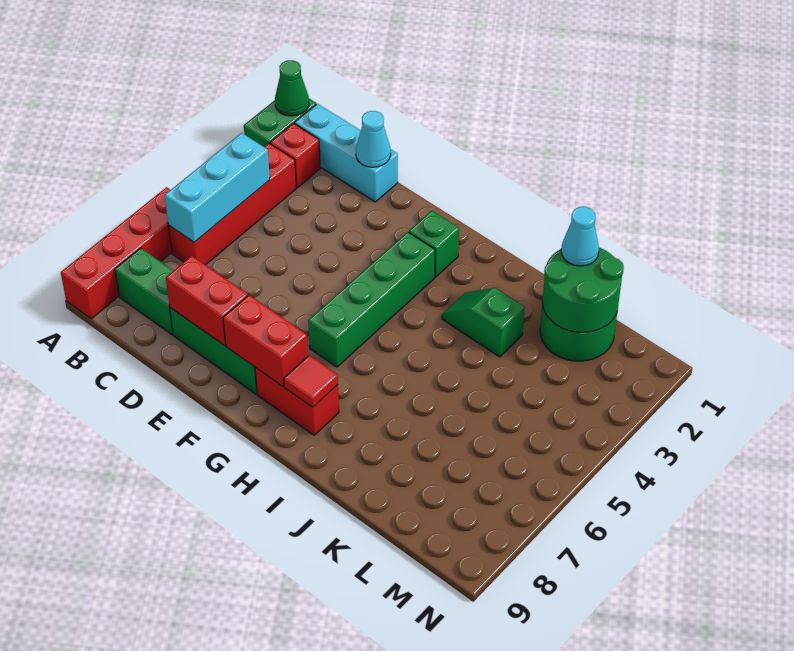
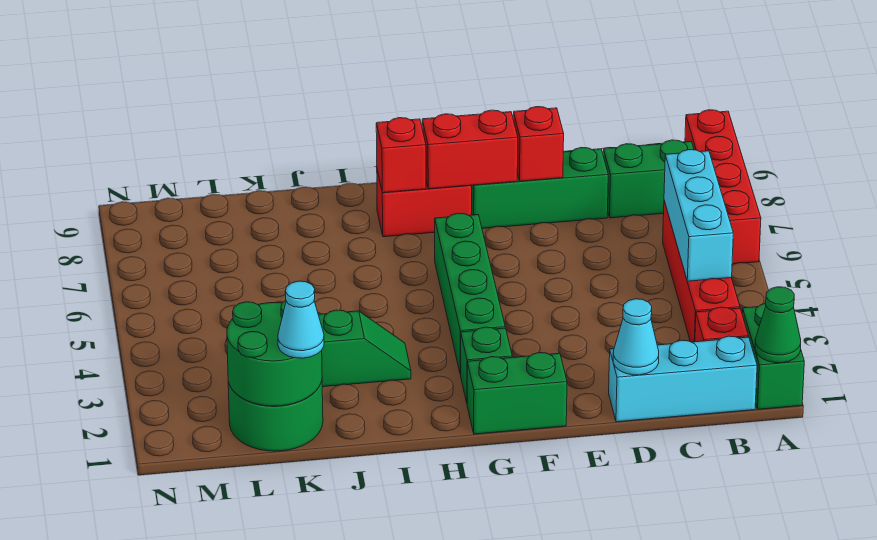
red brick D8:E8 level 2 -> red brick E8 level 2
none -> green brick F1:G1 level 1
red tile H8 level 2 -> red brick H8 level 2

